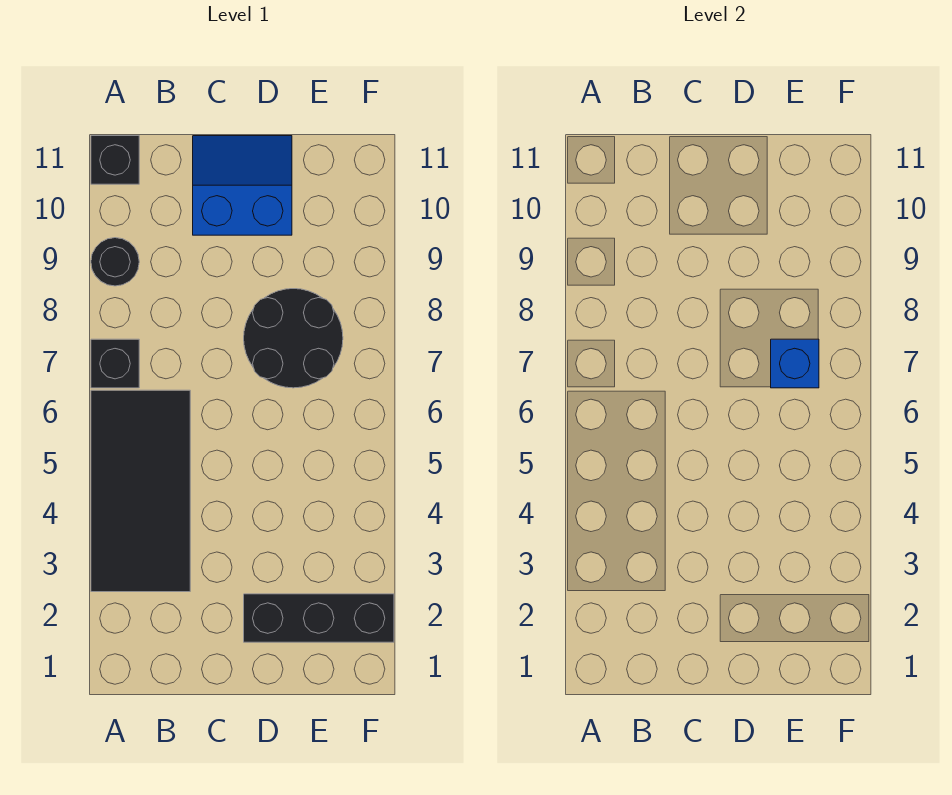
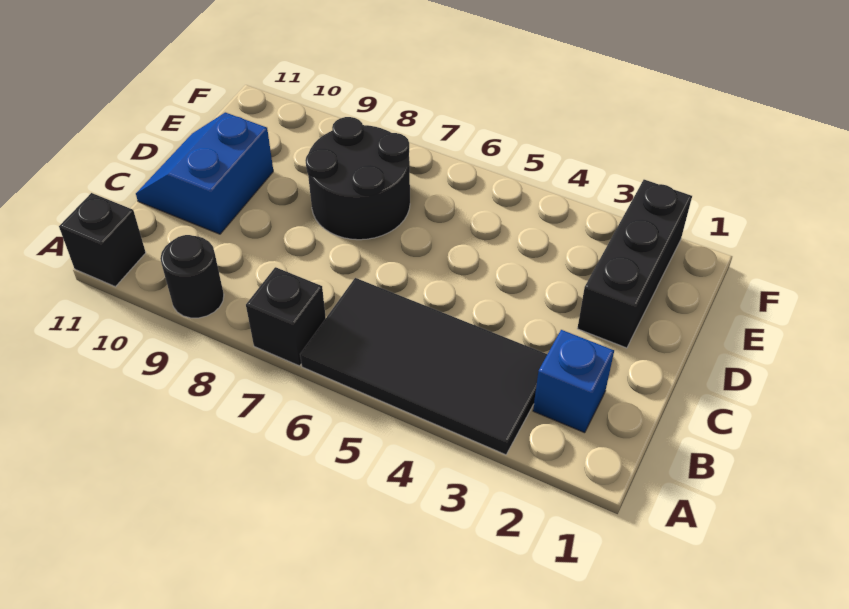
blue brick E7 level 2 -> blue brick B2 level 1

